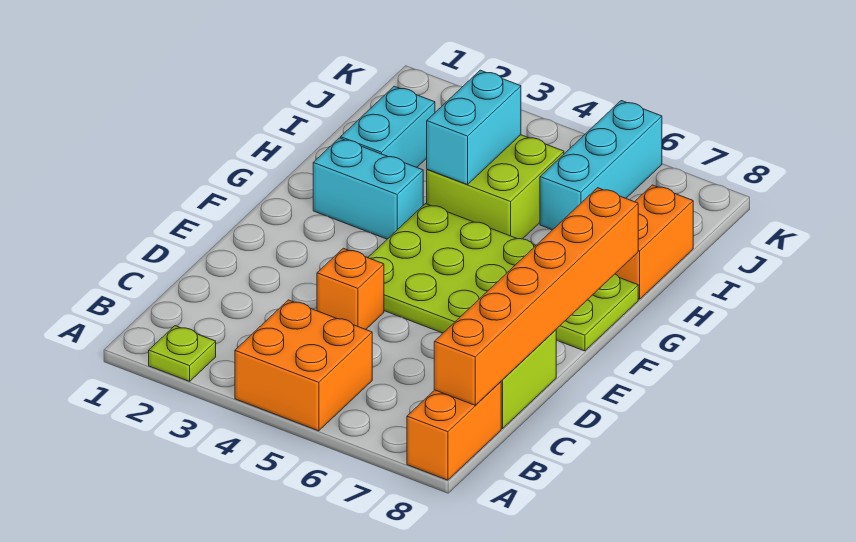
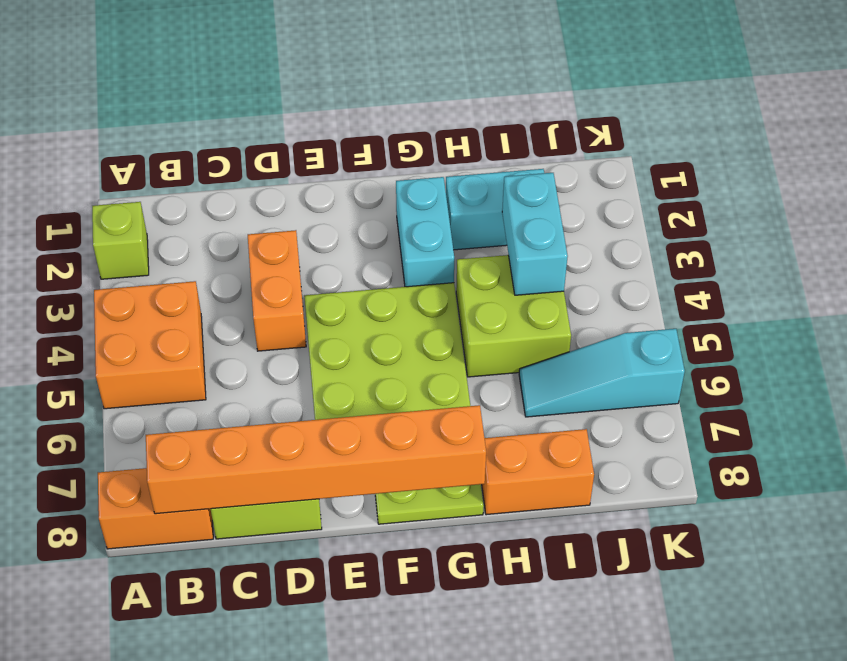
lime plate A2 level 1 -> lime brick A2 level 1
orange brick D4 level 1 -> orange brick D3:D4 level 1
cyan brick H4:I4 level 2 -> cyan brick I3:I4 level 2
cyan brick I6:K6 level 1 -> cyan slope I6:K6 level 1 top K

